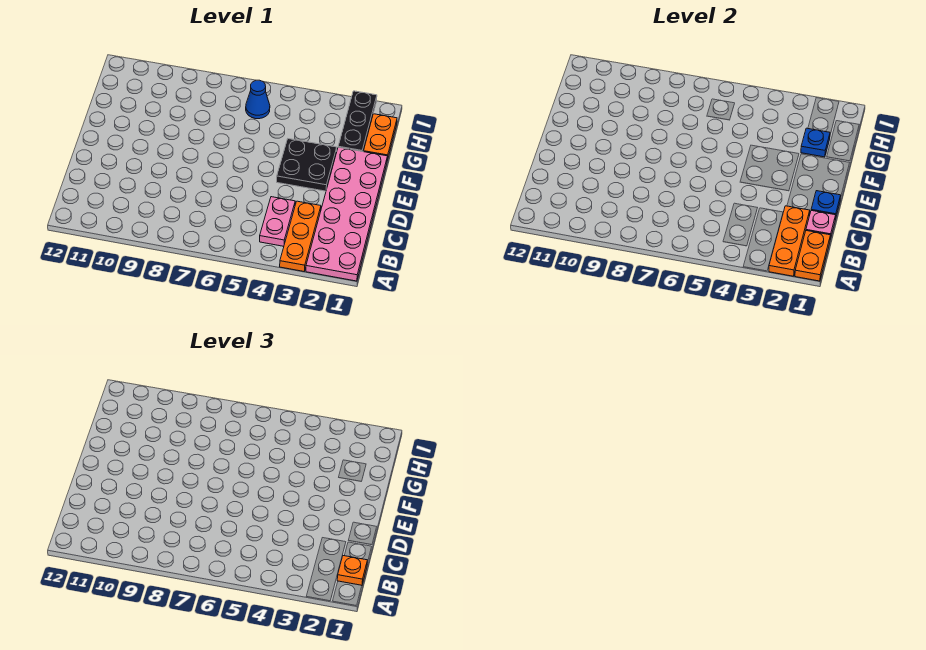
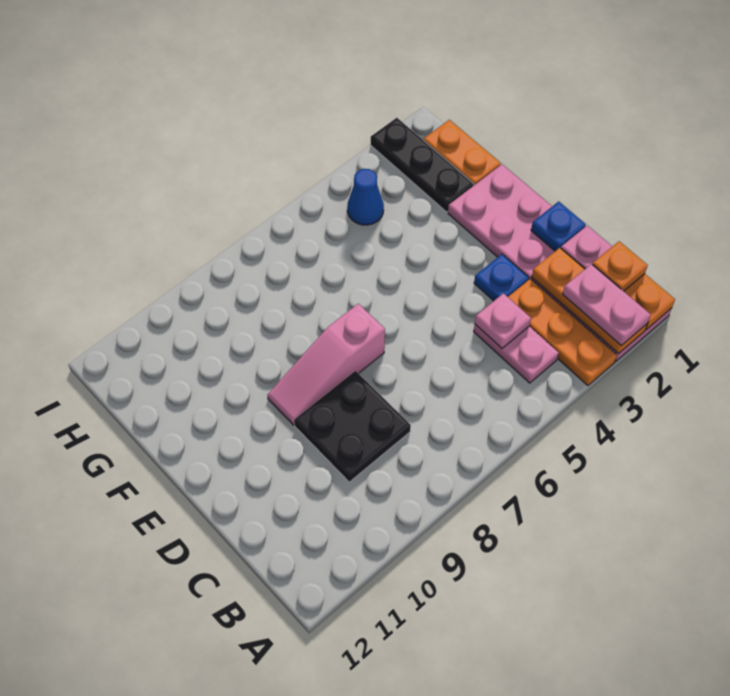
none -> pink plate A2:B2 level 3
none -> pink plate C4 level 2
black plate E3:F4 level 1 -> black plate C8:D9 level 1
none -> pink slope E7:E9 level 1 top 7
blue plate G2 level 2 -> blue plate D3 level 1
blue cone H6 level 1 -> blue cone H4 level 1

